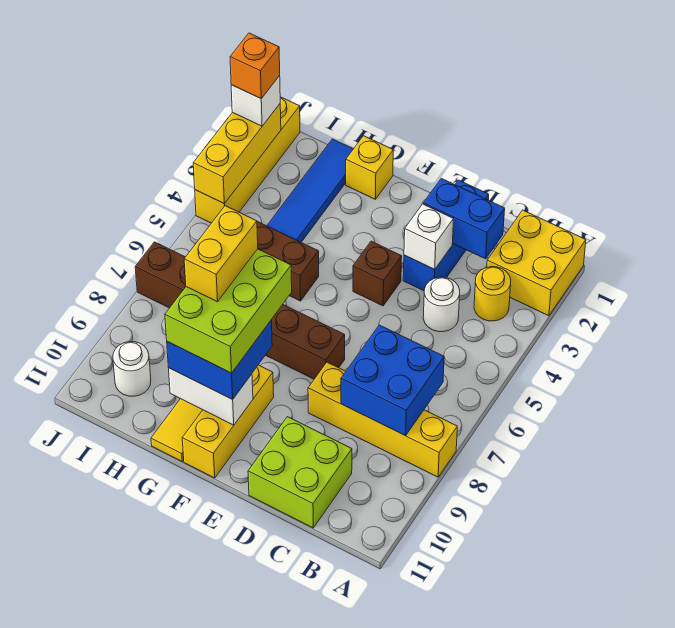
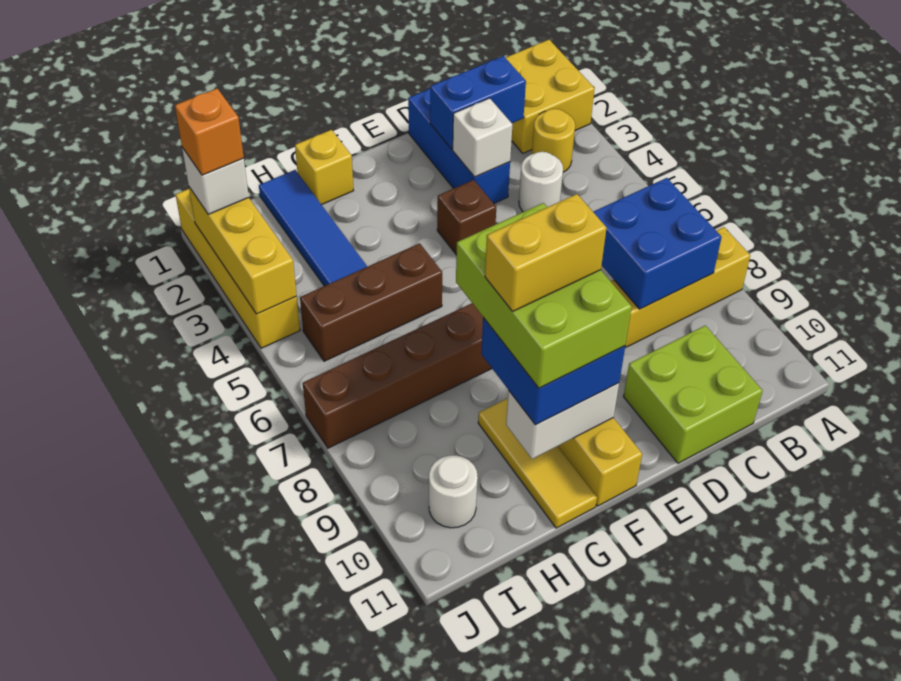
yellow brick G8:G9 level 5 -> yellow brick F9:G9 level 5

